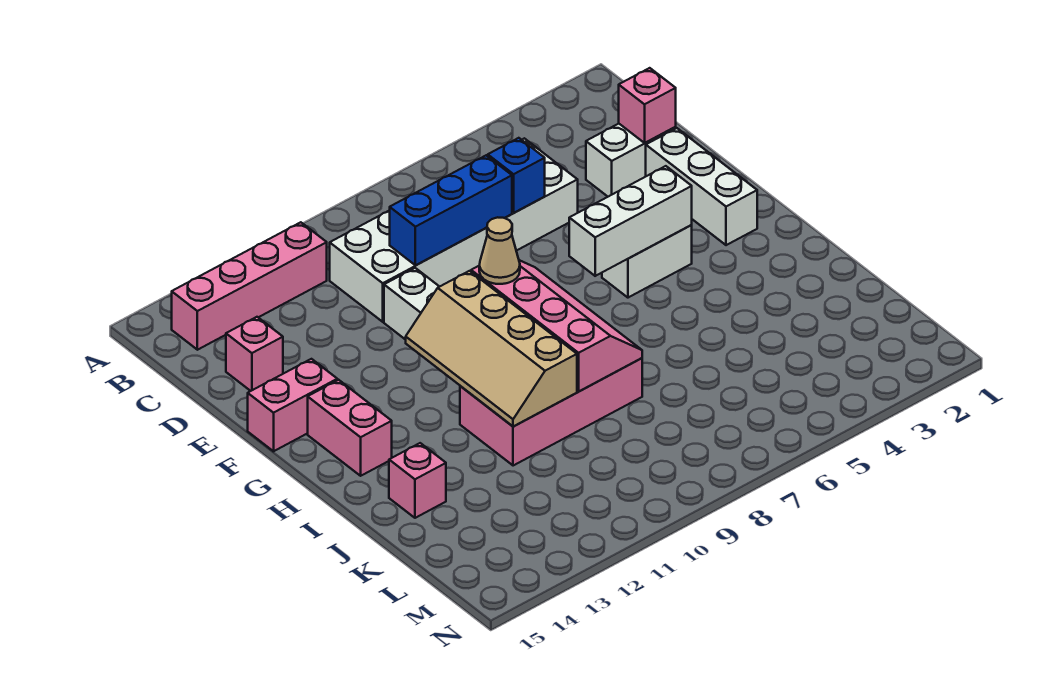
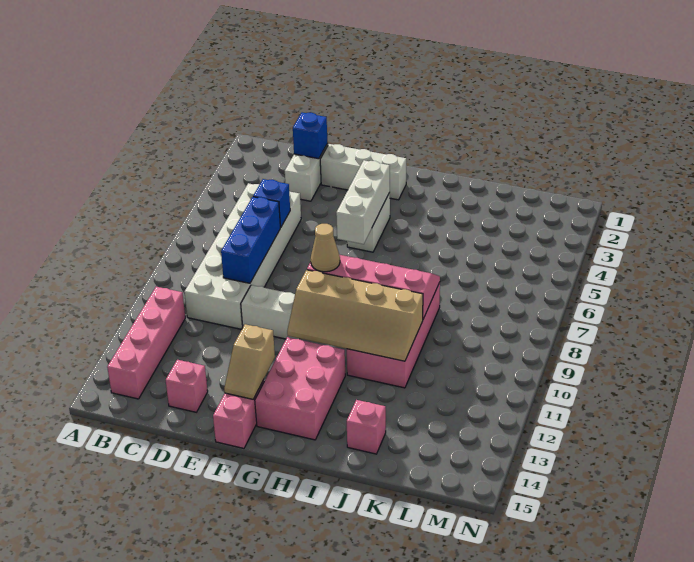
pink brick D2 level 2 -> blue brick D2 level 2
none -> tan slope F13:F14 level 2 top 13
pink brick G14:H14 level 1 -> pink brick G12:H14 level 1

